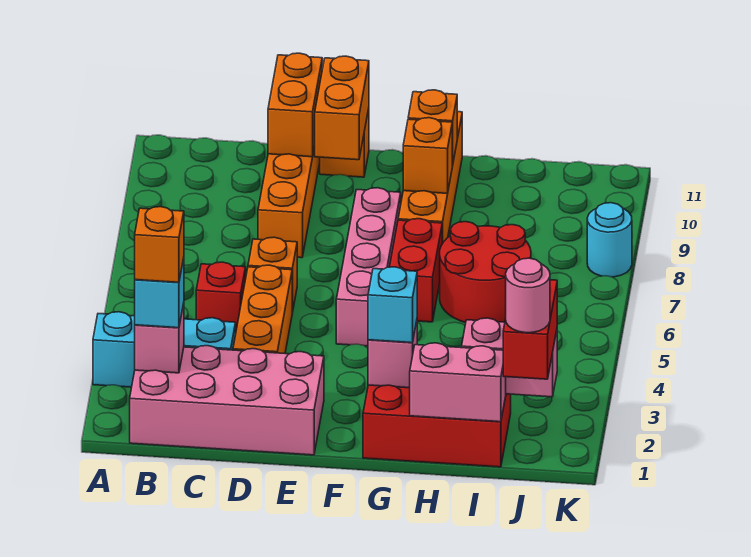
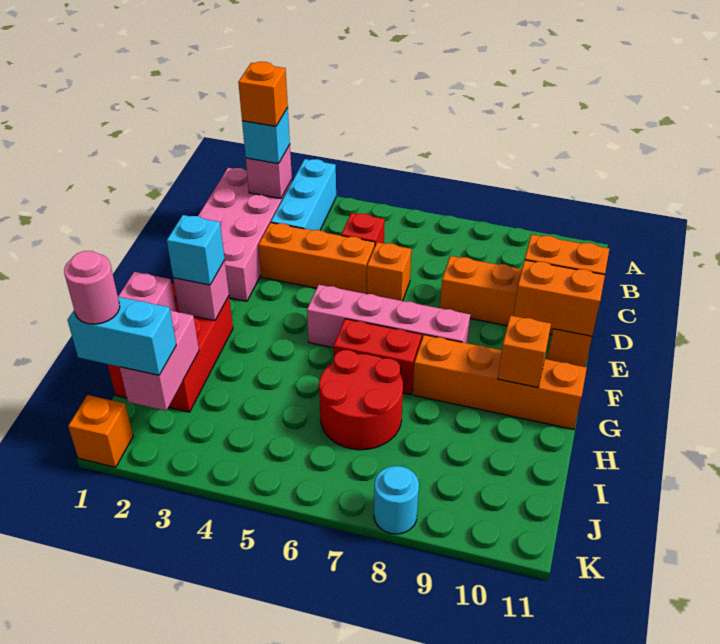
orange brick G9 level 2 -> orange brick K1 level 1
red brick J1:J2 level 3 -> cyan brick J1:J2 level 3

